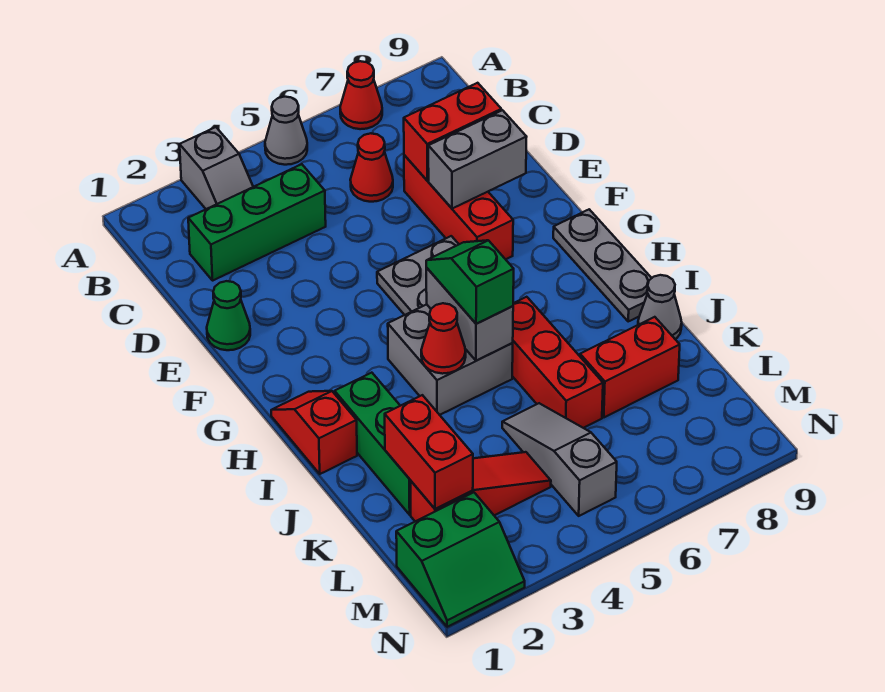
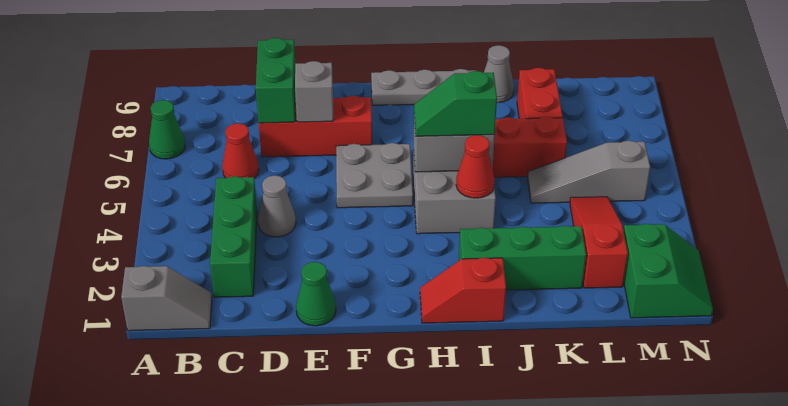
grey slope A3:B3 level 1 top A -> grey slope A1:B1 level 1 top A
grey cone A5 level 1 -> grey cone D4 level 1
red cone A7 level 1 -> green cone A7 level 1
red brick D7:D8 level 2 -> green brick D7:D8 level 2
grey brick E7:E8 level 2 -> grey brick E7 level 2
red brick K2:L2 level 2 -> none

